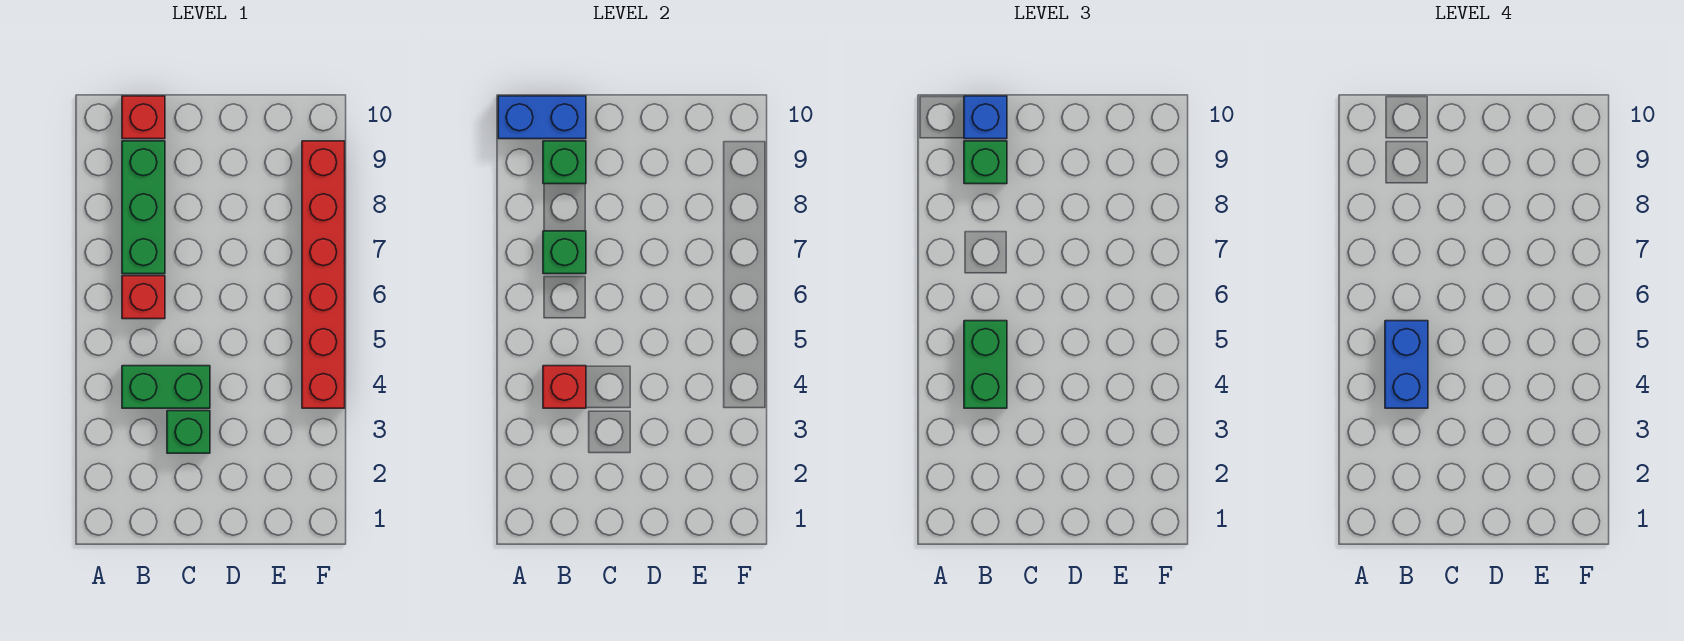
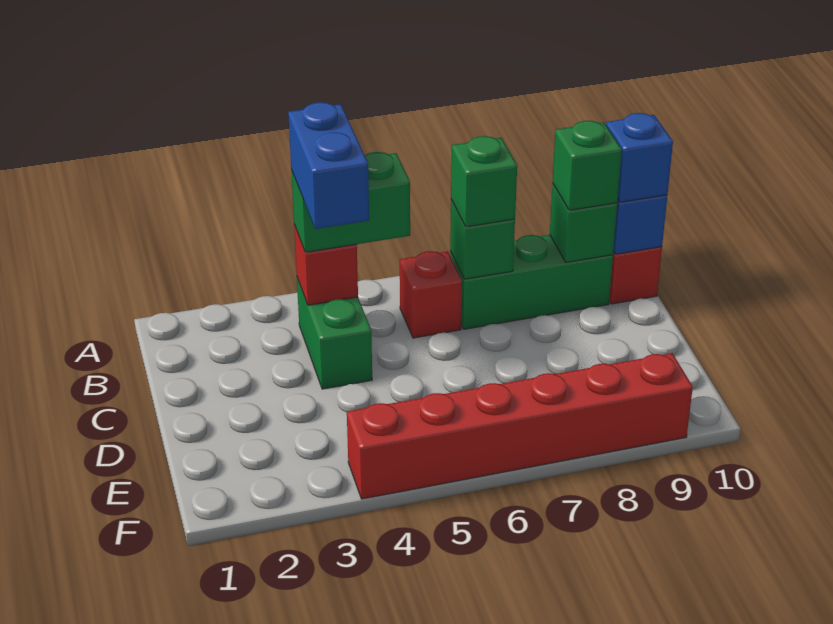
blue brick B4:B5 level 4 -> blue brick B4:C4 level 4
green brick C3 level 1 -> green brick B7 level 3

